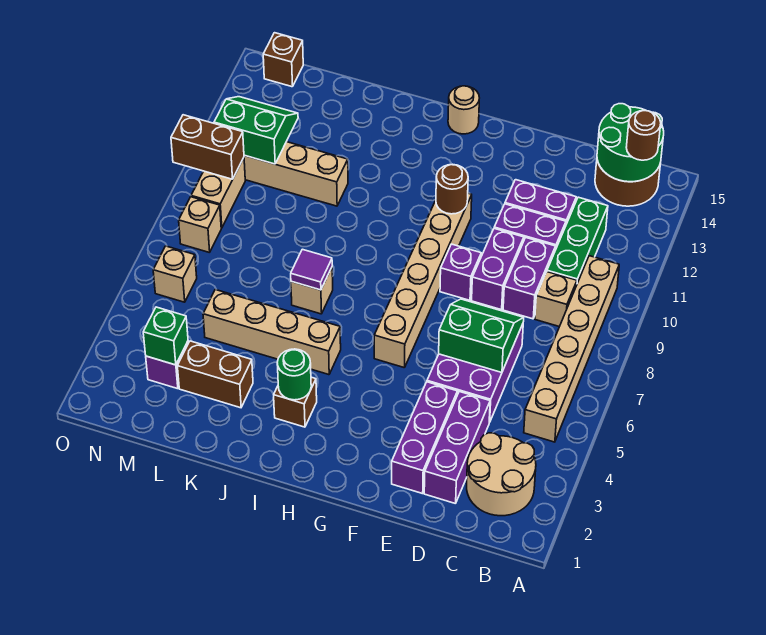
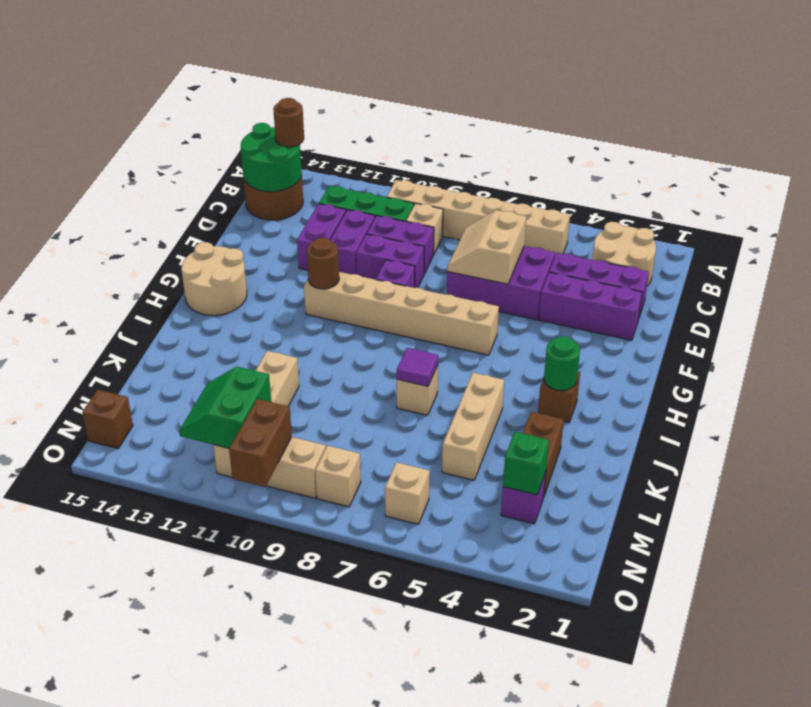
green slope D6:E7 level 2 top 6 -> tan slope D6:E7 level 2 top 6
tan round brick H15 level 1 -> tan round brick G14:H15 level 1
tan brick I5:L5 level 1 -> tan brick J5:L5 level 1

